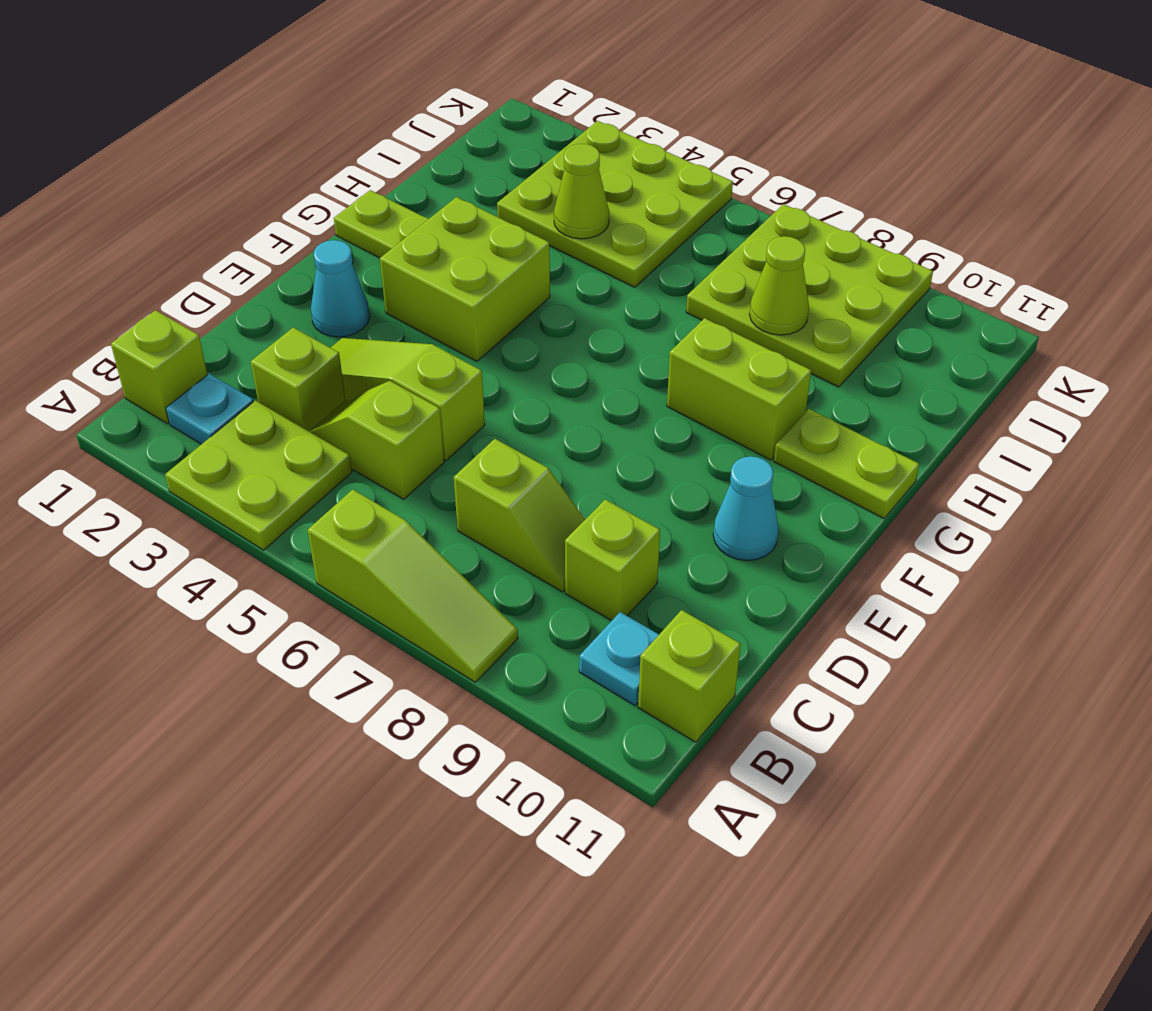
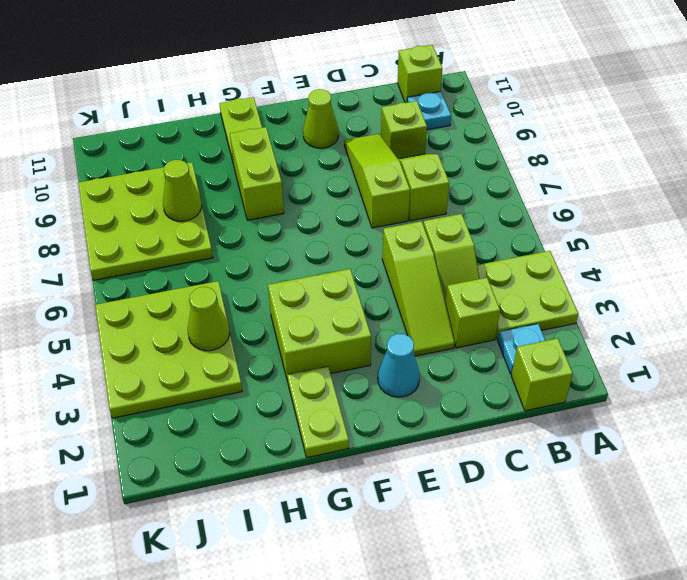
lime slope A6:A8 level 1 top 6 -> lime slope D7:D9 level 1 top 7
cyan cone E10 level 1 -> lime cone E10 level 1

